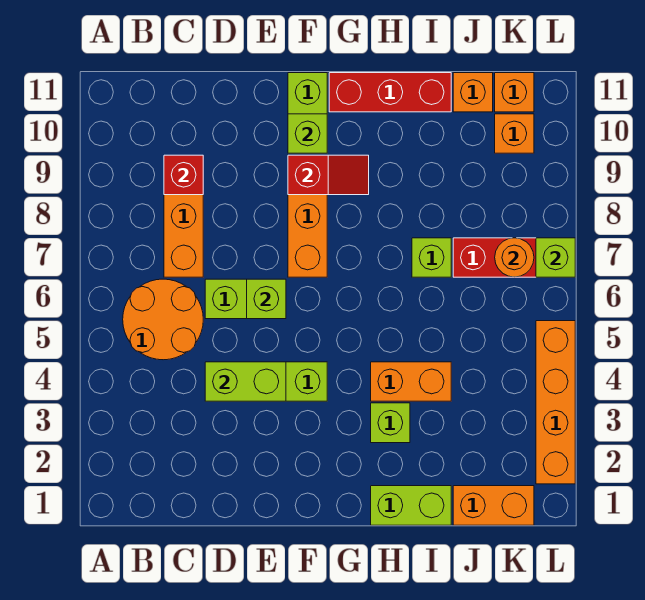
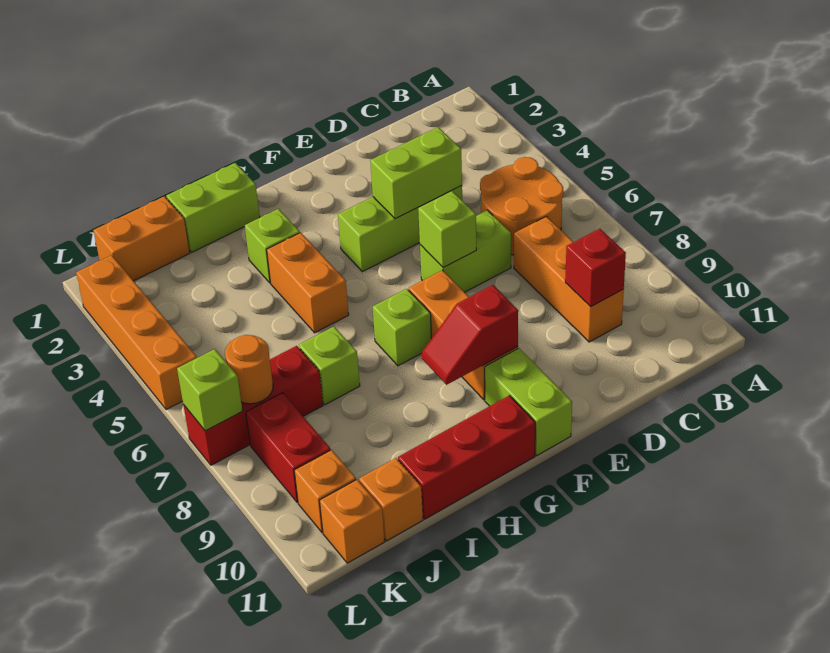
lime brick F10 level 2 -> lime brick G7 level 1
orange brick H4:I4 level 1 -> orange brick H4:H5 level 1
none -> red brick K8:K9 level 1

